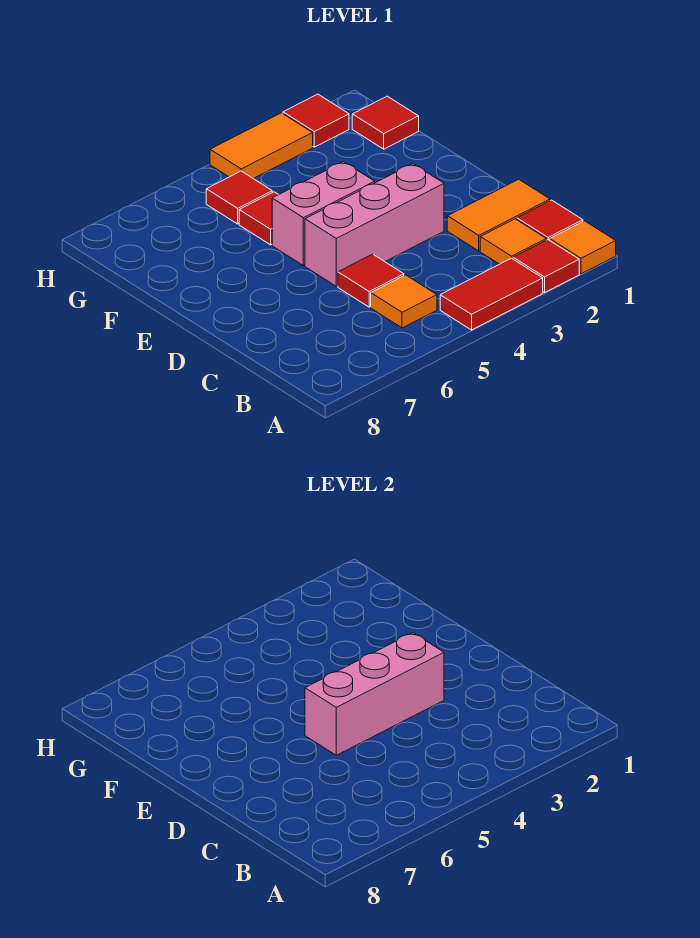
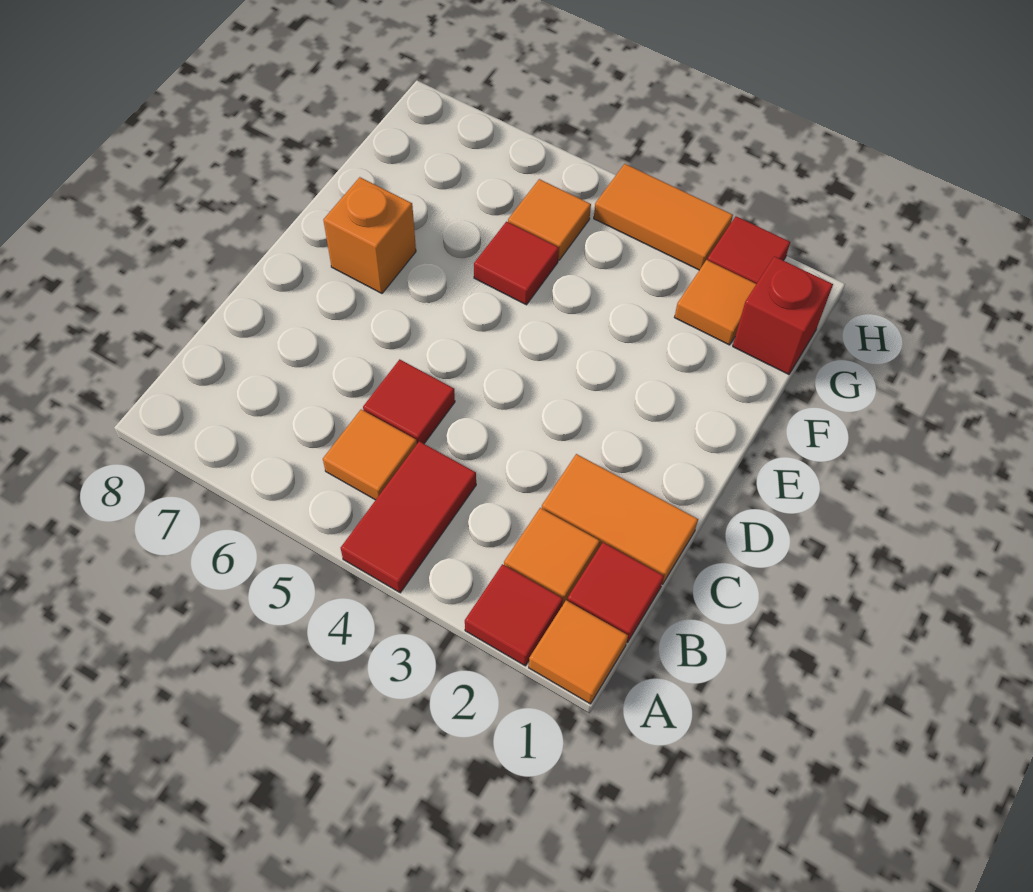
red tile A3:A4 level 1 -> red tile A4:B4 level 1
pink brick D3:D5 level 1 -> none
pink brick D3:D5 level 2 -> none
pink brick E4:E5 level 1 -> none
none -> orange brick E7 level 1
red tile G1 level 1 -> red brick G1 level 1
none -> orange tile G2 level 1
red tile G5 level 1 -> orange tile G5 level 1

